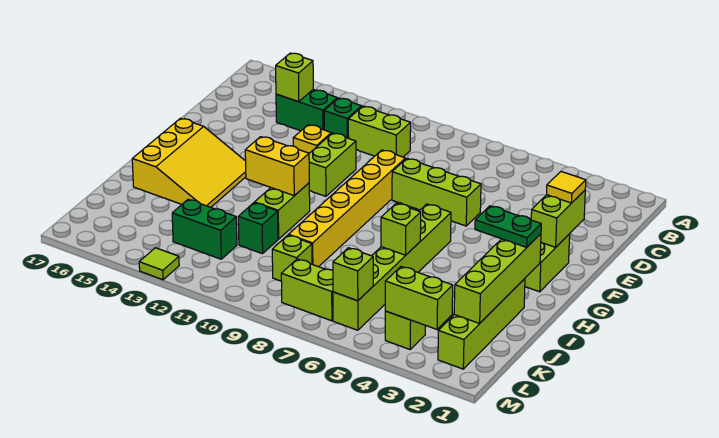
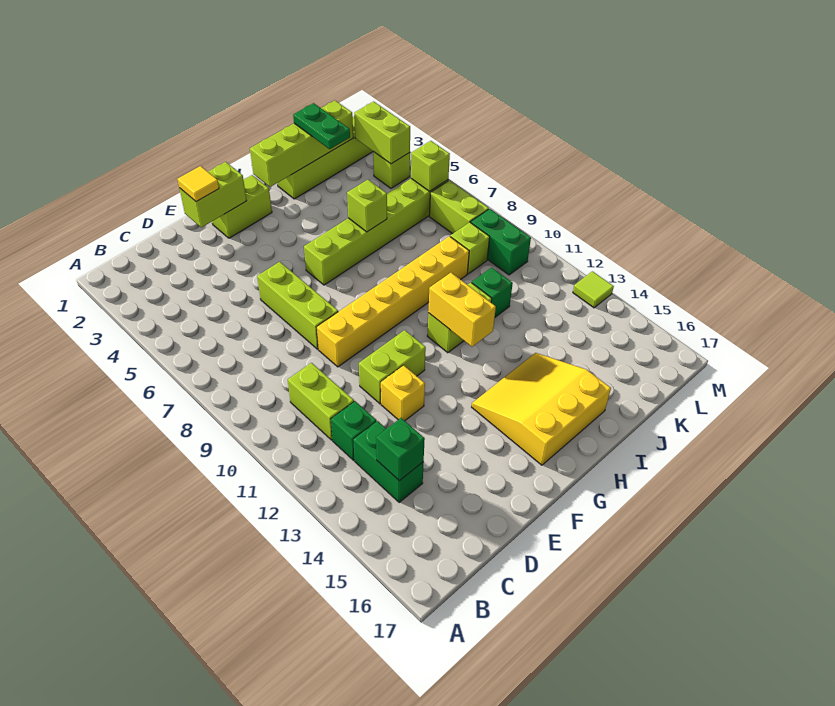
lime brick C14 level 2 -> green brick C14 level 2
green plate H2:H3 level 3 -> green plate J2:J3 level 3
green brick K12:K13 level 1 -> green brick L9:L10 level 1

